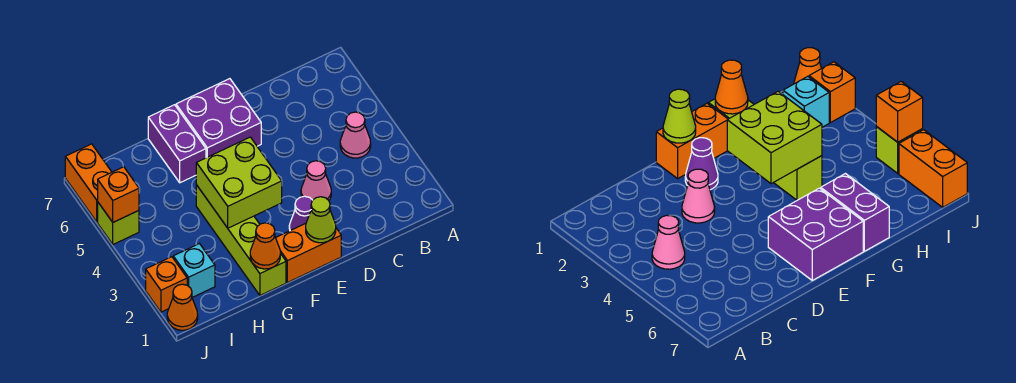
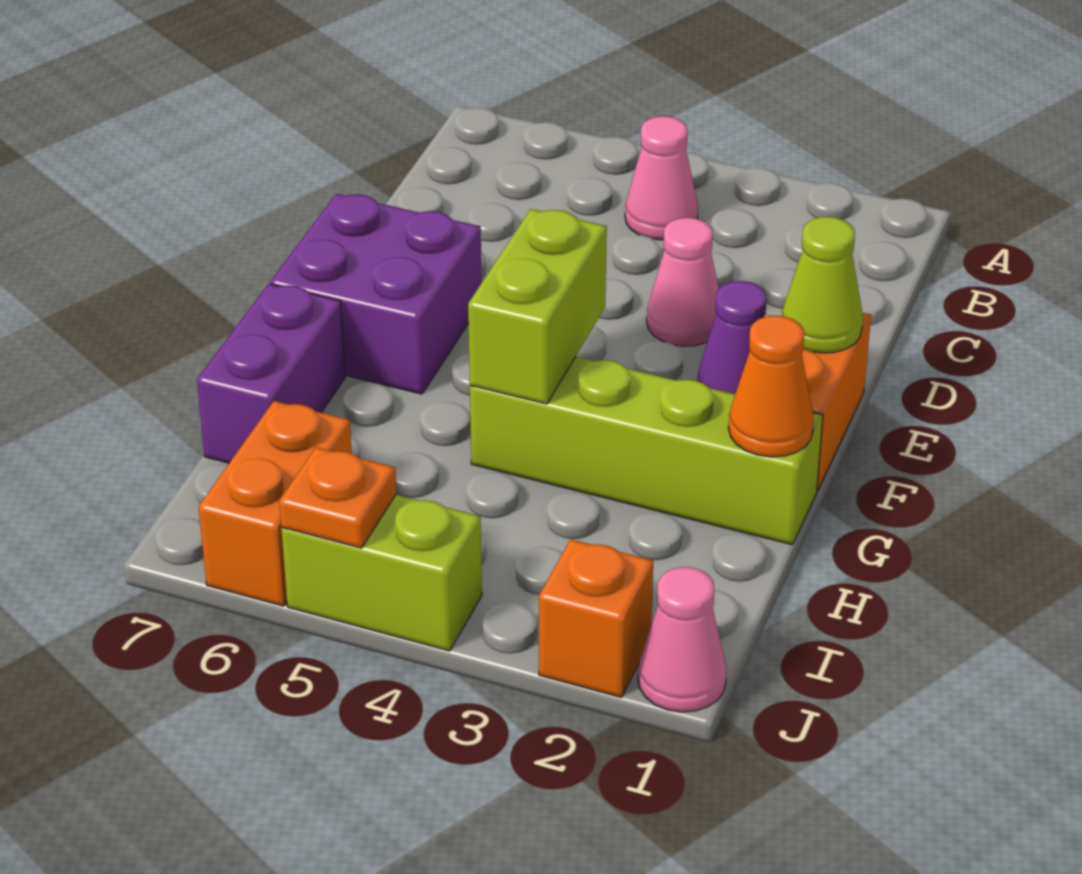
lime brick F3:G4 level 2 -> lime brick F4:G4 level 2
purple brick G6:G7 level 1 -> purple brick G7:H7 level 1
cyan brick I2 level 1 -> none
orange cone J1 level 1 -> pink cone J1 level 1
lime brick J5 level 1 -> lime brick J4:J5 level 1
orange brick J5 level 2 -> orange plate J5 level 2
orange brick J6:J7 level 1 -> orange brick I6:J6 level 1

